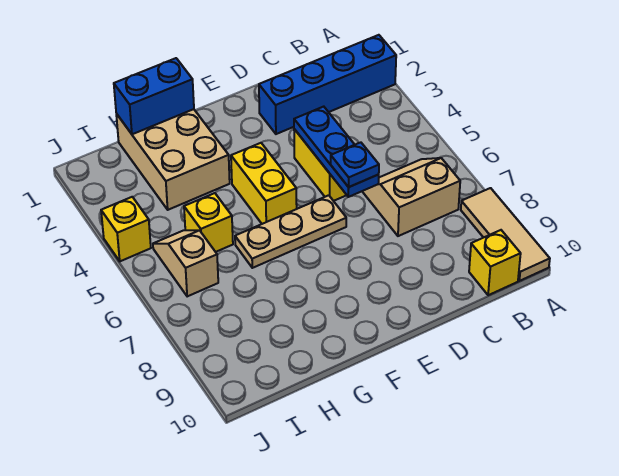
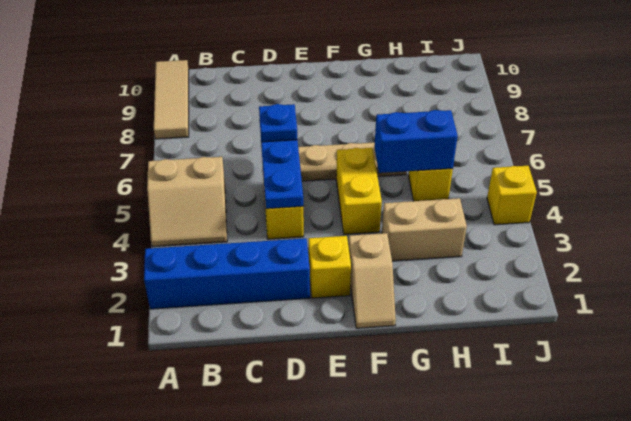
tan slope B6:C7 level 1 top 7 -> tan slope A4:B5 level 1 top 5
yellow brick B10 level 1 -> yellow brick E2 level 1
tan brick G1:H3 level 1 -> tan brick G3:H3 level 1
blue brick G1:H1 level 2 -> blue brick G5:H5 level 2
tan slope I5:I6 level 1 top 6 -> tan slope F1:F2 level 1 top 2

